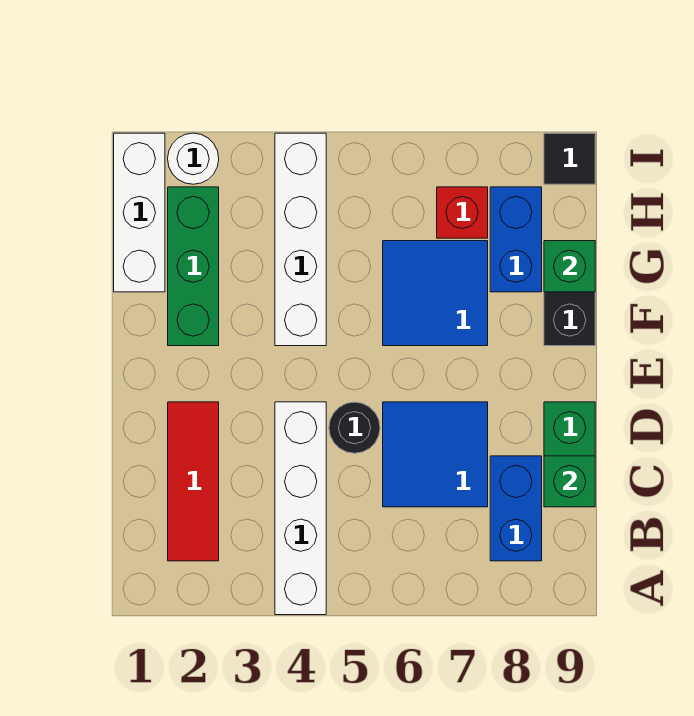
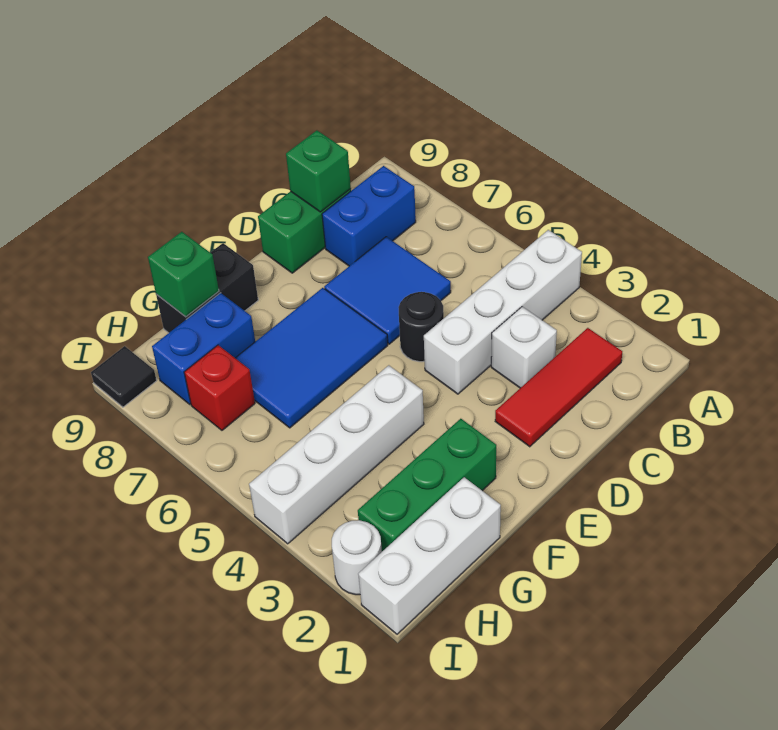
none -> white brick C3 level 1
blue tile F6:G7 level 1 -> blue tile E6:G7 level 1

